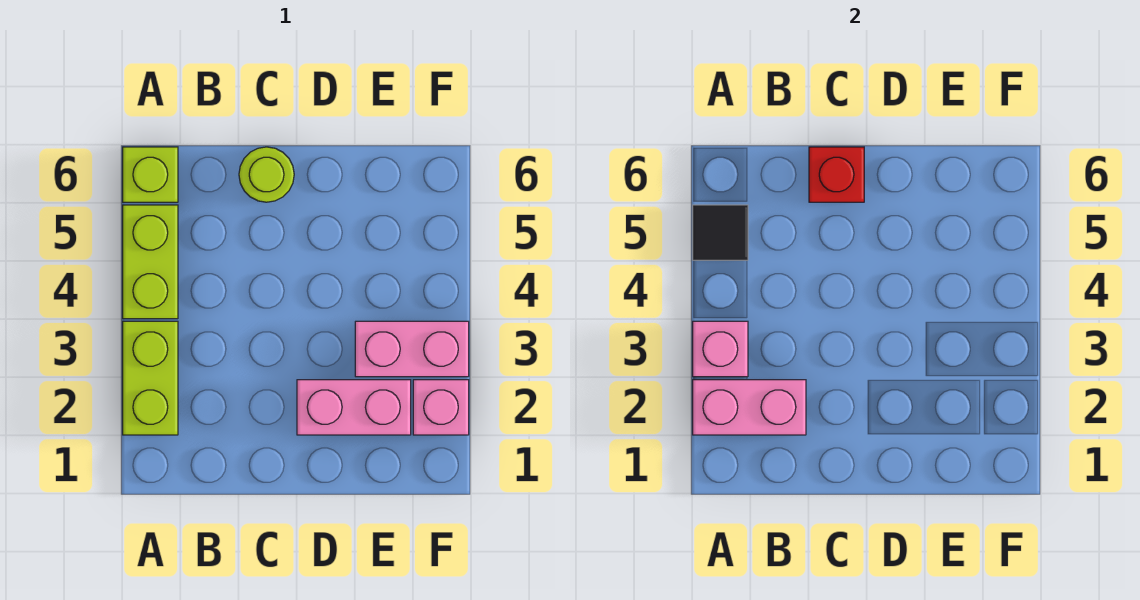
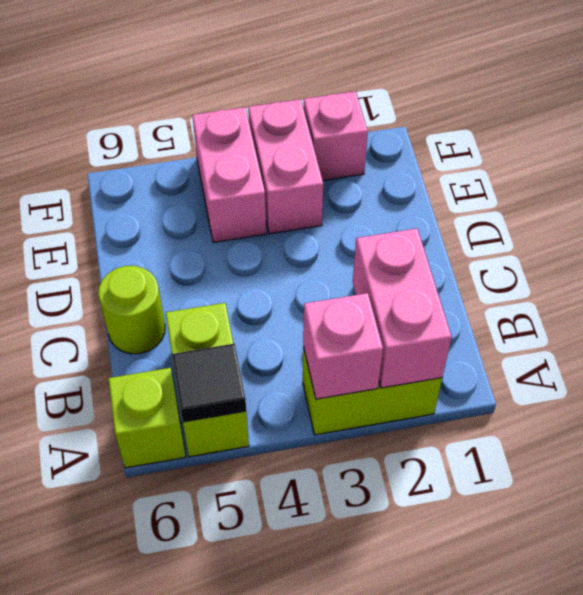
lime brick A4:A5 level 1 -> lime brick A5:B5 level 1
red brick C6 level 2 -> none
pink brick D2:E2 level 1 -> pink brick E4:F4 level 1

